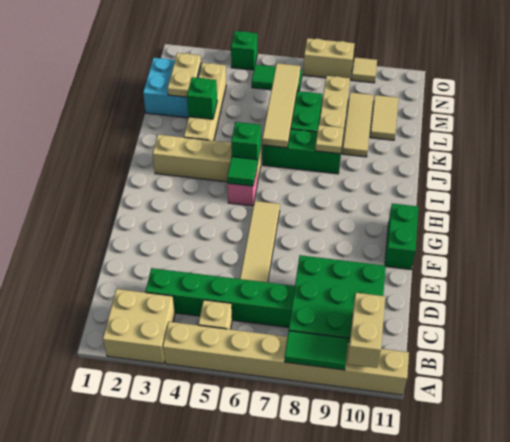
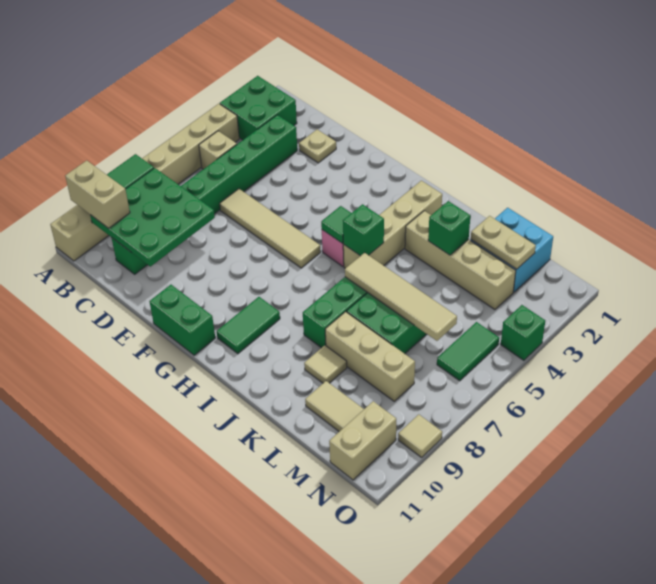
tan brick A2:B3 level 1 -> green brick A2:B3 level 1
none -> green tile H9:H10 level 1
tan plate J8 level 2 -> tan plate D2 level 1
tan tile K9:M9 level 1 -> tan tile K9 level 1
tan brick O7:O8 level 1 -> tan brick N10:N11 level 1

